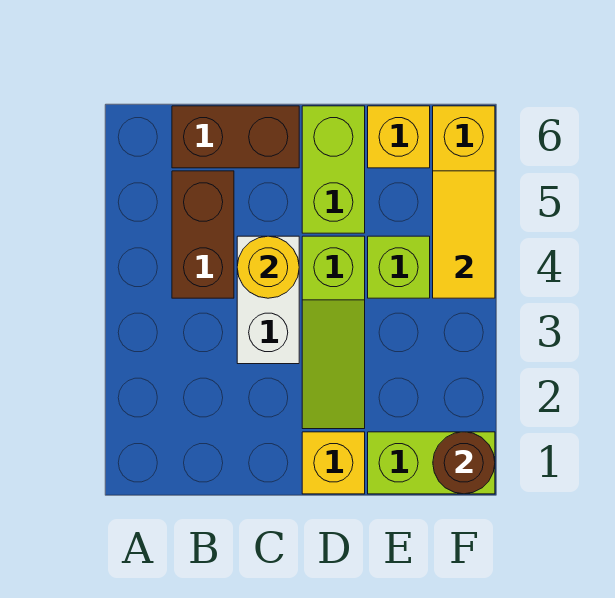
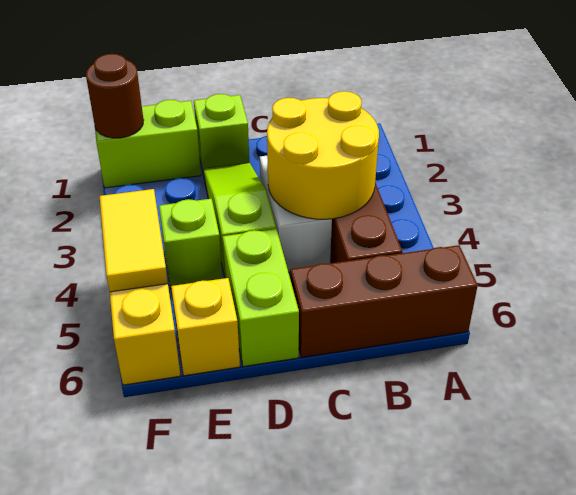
brown brick B6:C6 level 1 -> brown brick A6:C6 level 1
yellow round brick C4 level 2 -> yellow round brick B3:C4 level 2
yellow brick D1 level 1 -> lime brick D1 level 1

